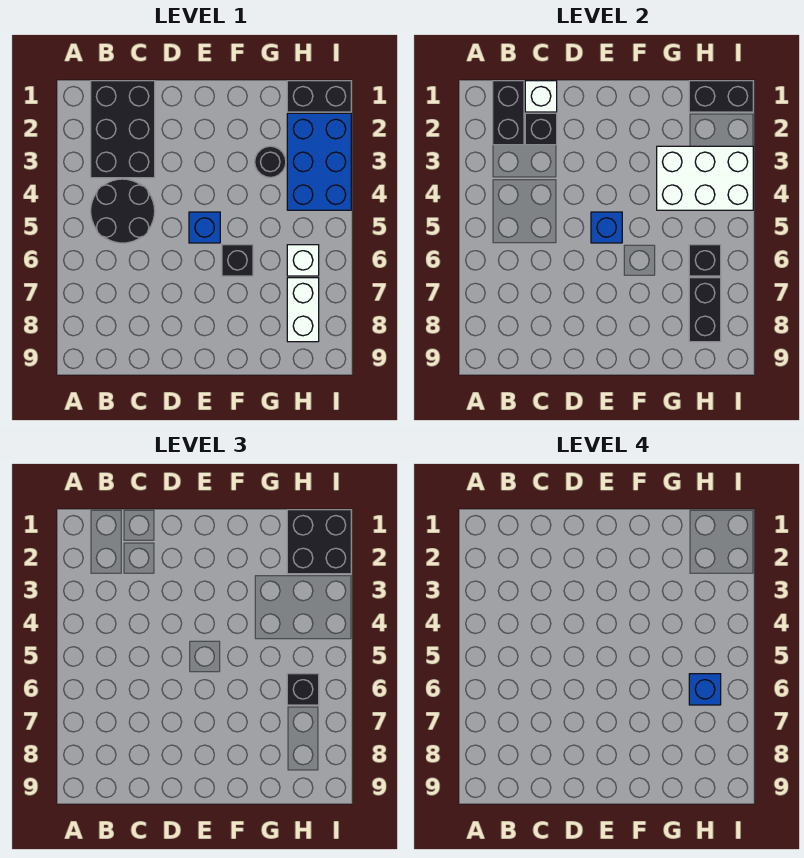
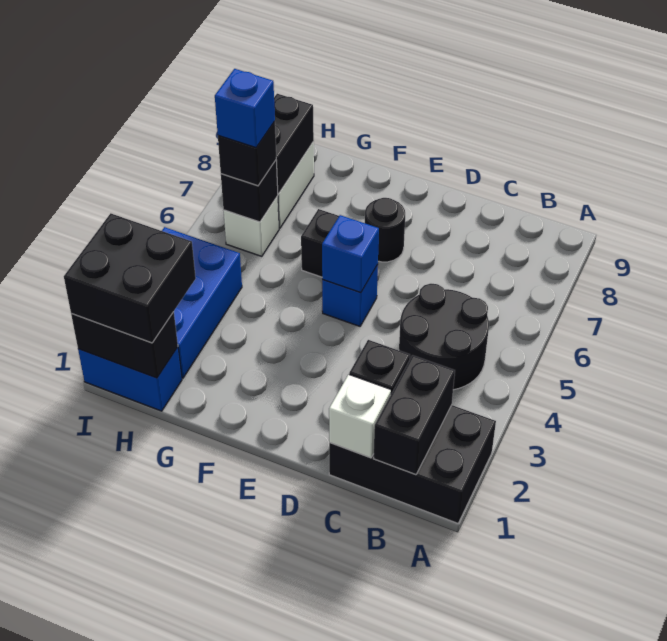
black brick B1:C3 level 1 -> black brick A1:C2 level 1
black round brick G3 level 1 -> black round brick E7 level 1
white brick G3:I4 level 2 -> none
black brick H1:I1 level 1 -> blue brick H1:I1 level 1

